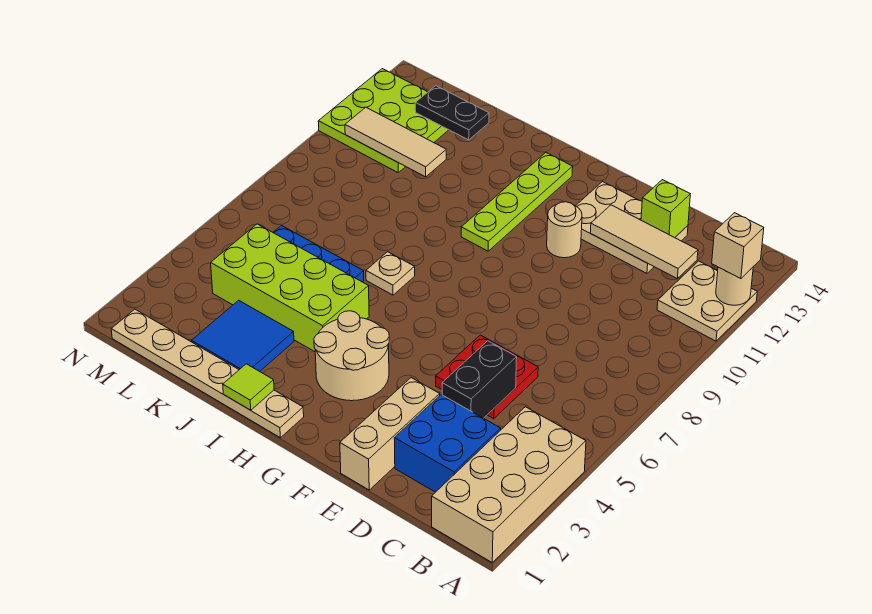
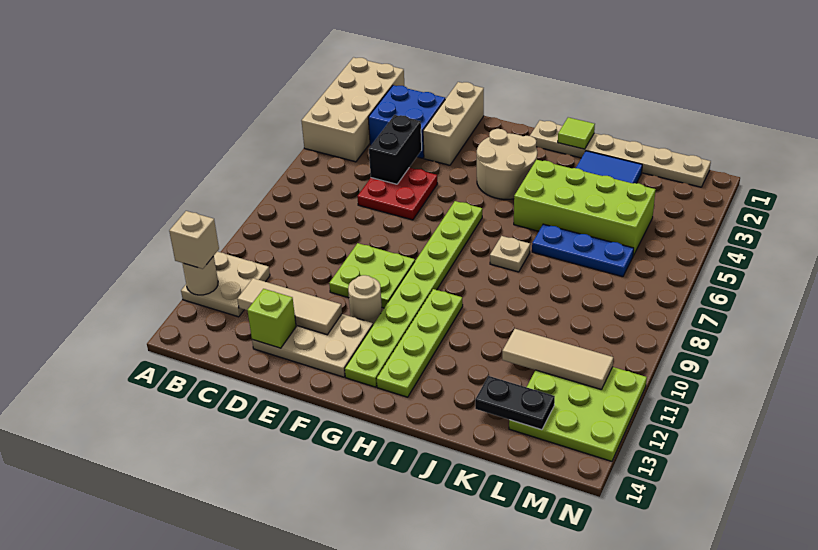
none -> lime plate E9:F10 level 1
none -> lime plate G6:G13 level 1

